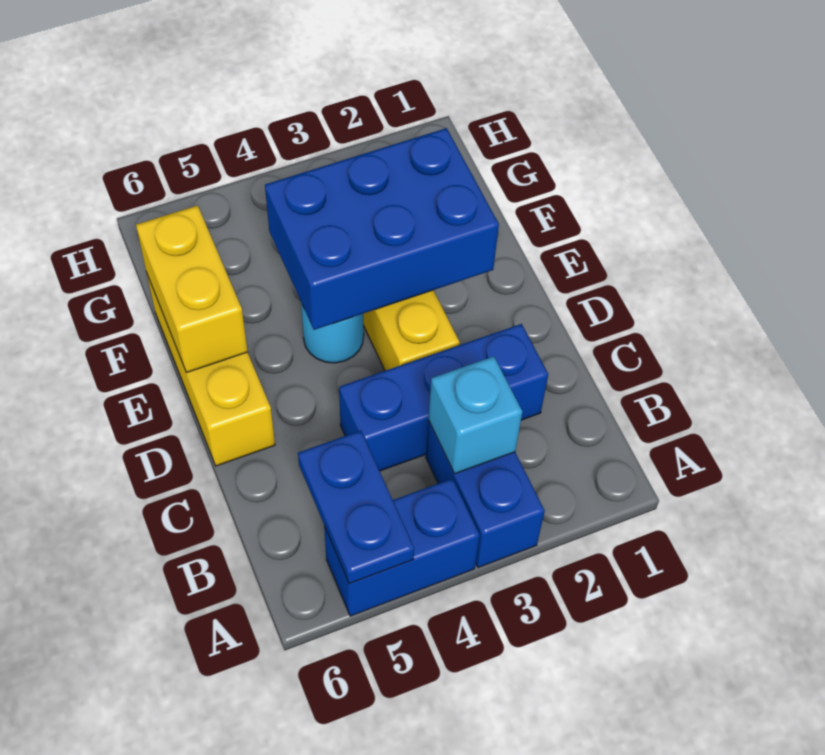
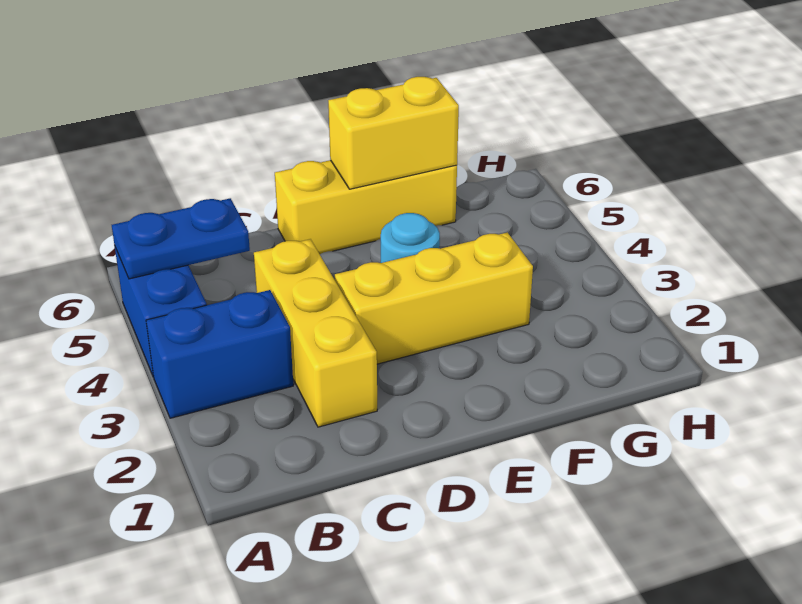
cyan brick B3 level 2 -> none
blue brick C2:C4 level 1 -> yellow brick C2:C4 level 1
blue brick E2:F4 level 2 -> none

